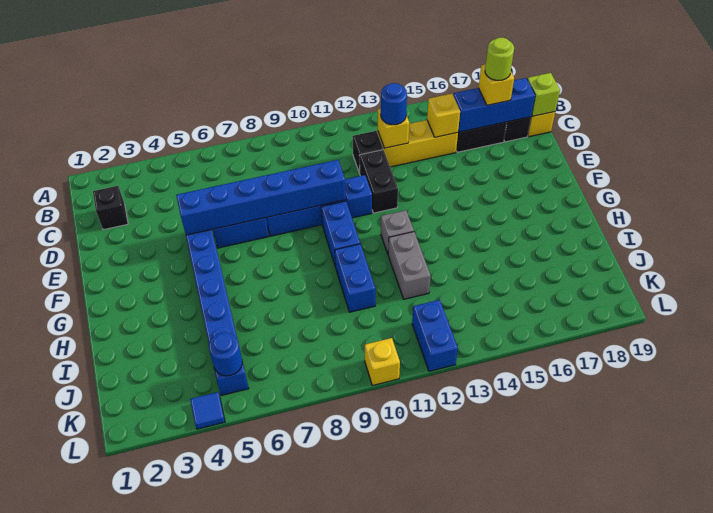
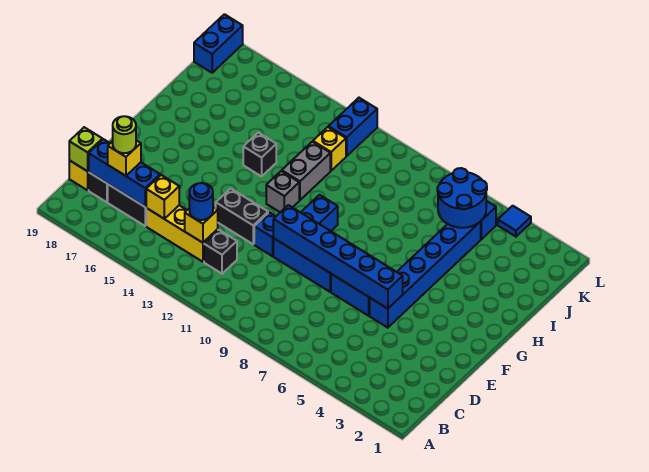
black brick C2 level 1 -> black brick H14 level 1
black brick D12:E12 level 1 -> black brick E12:E13 level 1
blue brick H10:I10 level 1 -> blue brick K19:L19 level 1
blue round brick K5 level 2 -> blue round brick J5:K6 level 2
yellow brick L10 level 1 -> yellow brick J12 level 1

